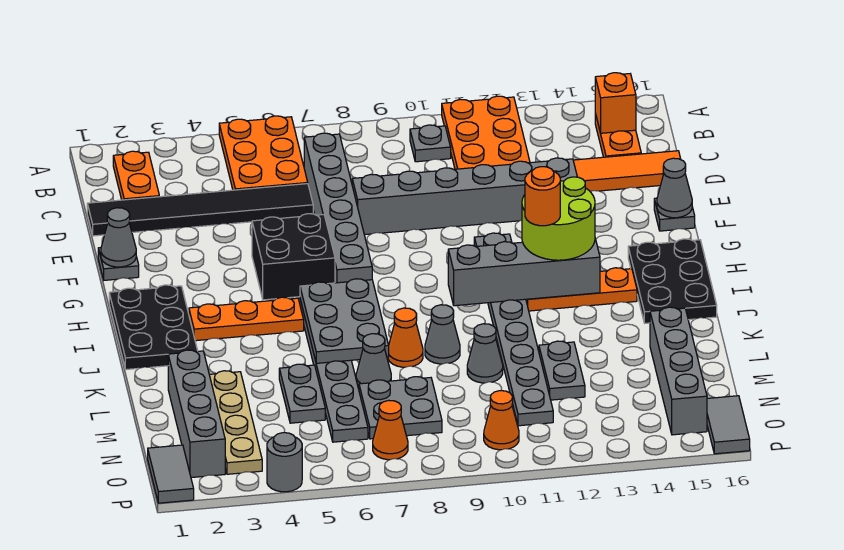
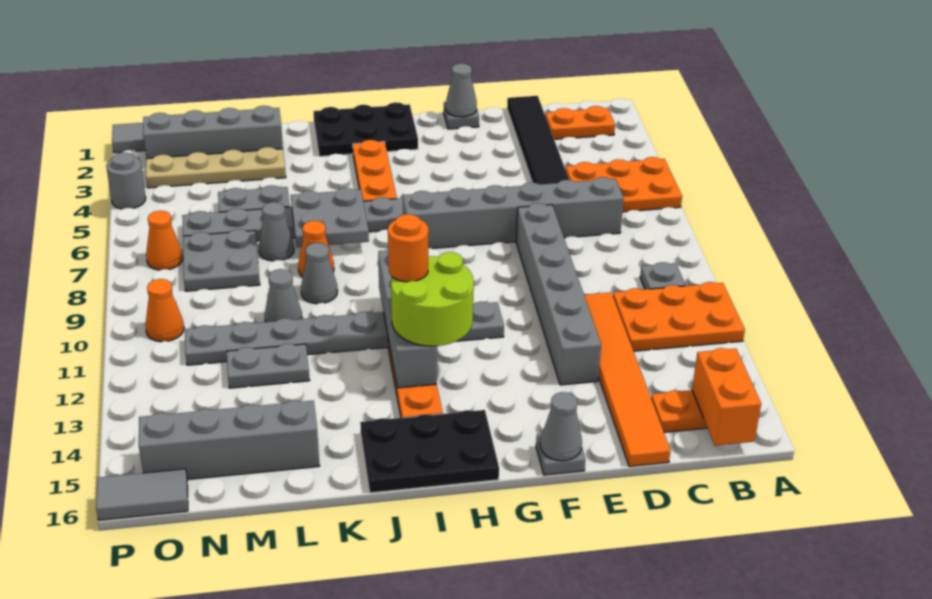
orange brick B15 level 2 -> orange brick B15:B16 level 2
black brick G5:H6 level 2 -> none
grey plate I6:K7 level 2 -> grey plate J6:K7 level 2

